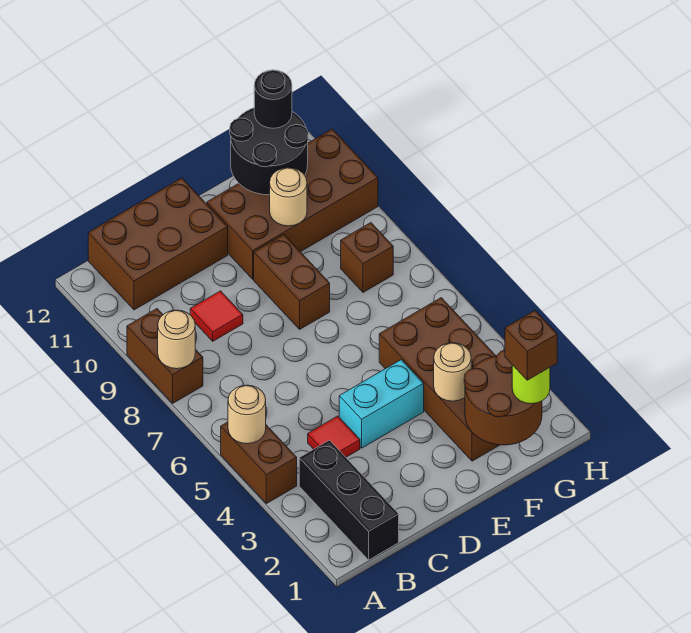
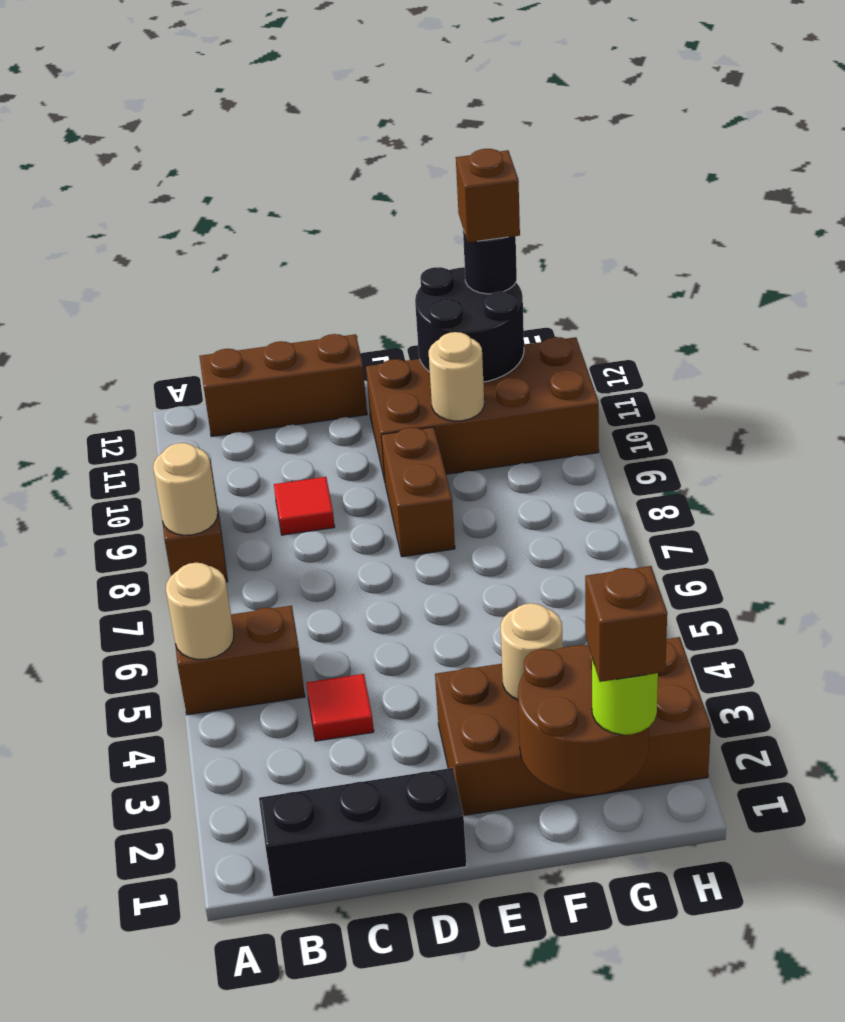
brown brick A4:A5 level 1 -> brown brick A5:B5 level 1
black brick B1:B3 level 1 -> black brick B1:D1 level 1
brown brick B11:D12 level 1 -> brown brick B12:D12 level 1
cyan brick D4:E4 level 1 -> none
brown brick F2:G5 level 1 -> brown brick E2:H3 level 1
brown brick G8 level 1 -> brown brick G12 level 4

